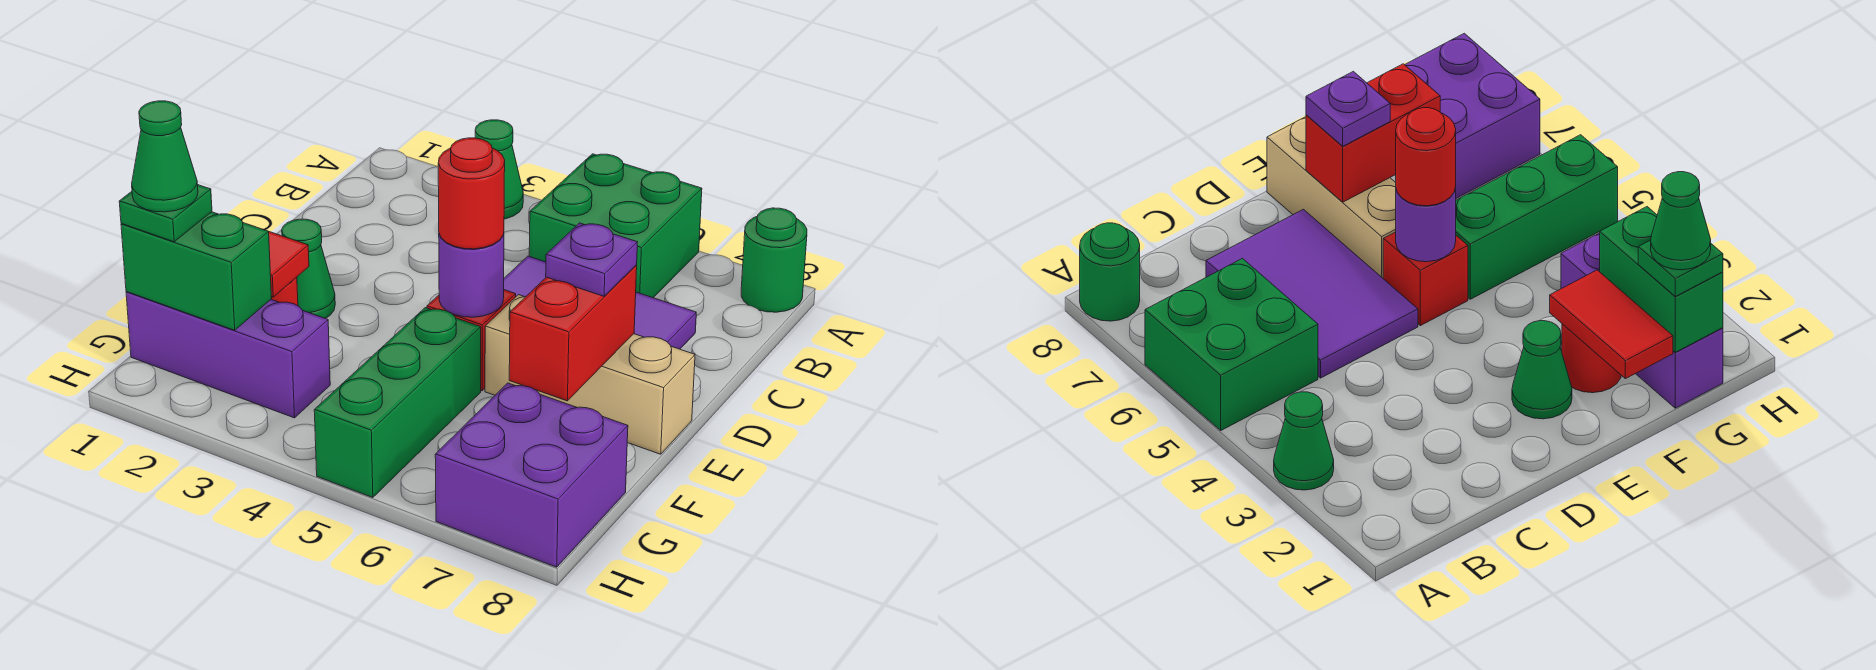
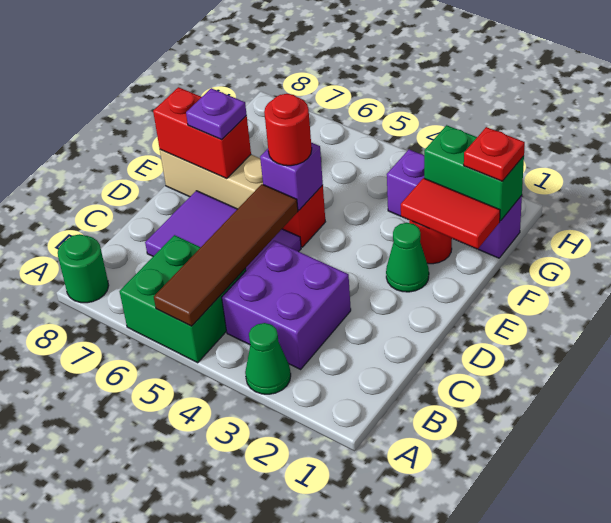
none -> brown tile A5:D5 level 2
purple round brick E5 level 2 -> purple brick E5 level 2
red brick E7:F7 level 2 -> red brick E7:E8 level 2
green brick F5:H5 level 1 -> none
green plate G1 level 3 -> red plate G1 level 3
green cone G1 level 4 -> none
purple brick G7:H8 level 1 -> purple brick B3:C4 level 1

